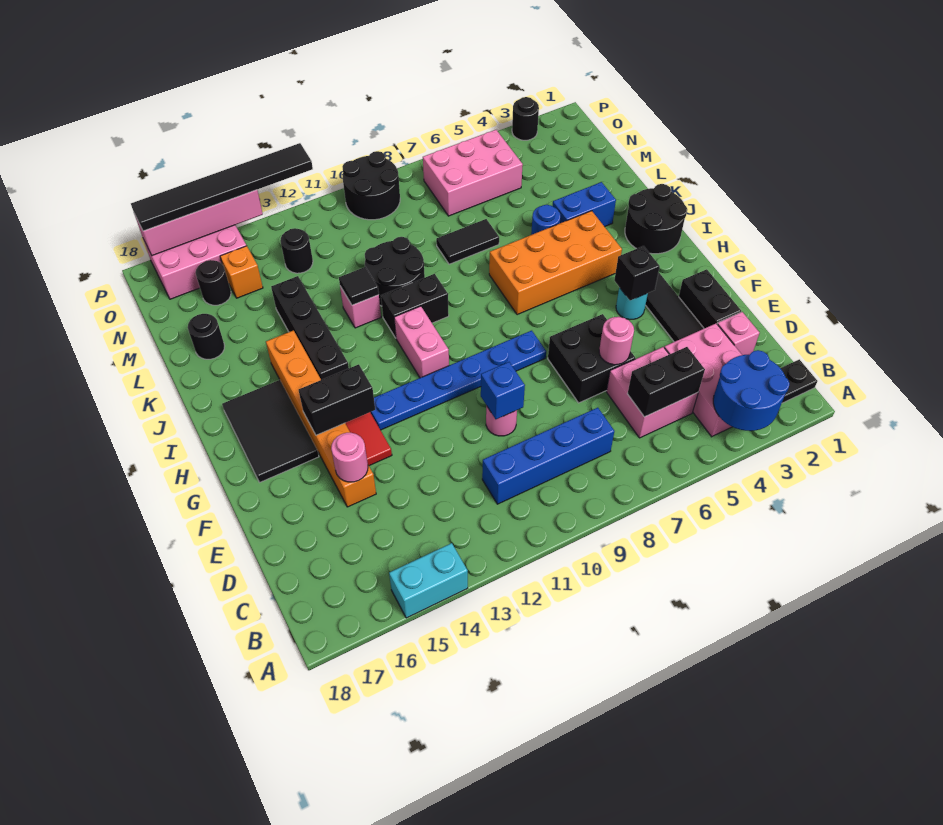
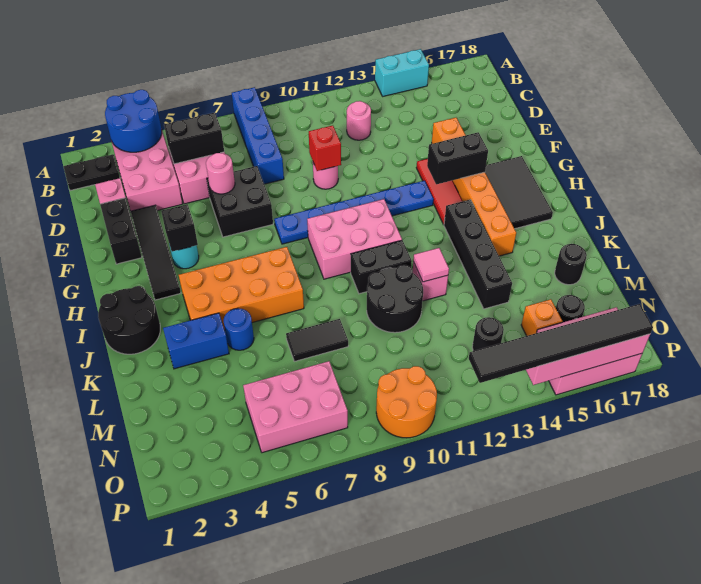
blue brick C8:C11 level 1 -> blue brick A8:D8 level 1
blue brick E10 level 2 -> red brick E10 level 2
pink round brick E15 level 2 -> pink round brick C12 level 1
pink brick H11:I11 level 1 -> pink brick H9:I11 level 1
black tile K12 level 2 -> pink tile K12 level 2
black round brick O9:P10 level 1 -> orange round brick O9:P10 level 1
black round brick P3 level 1 -> none

